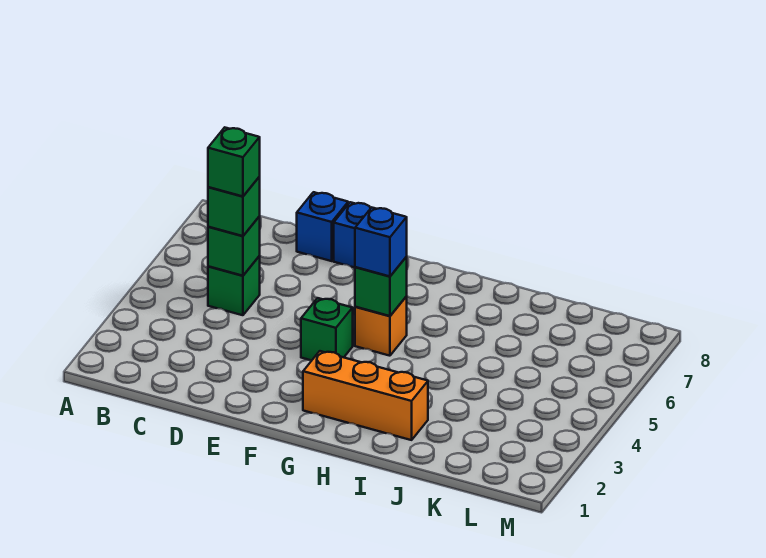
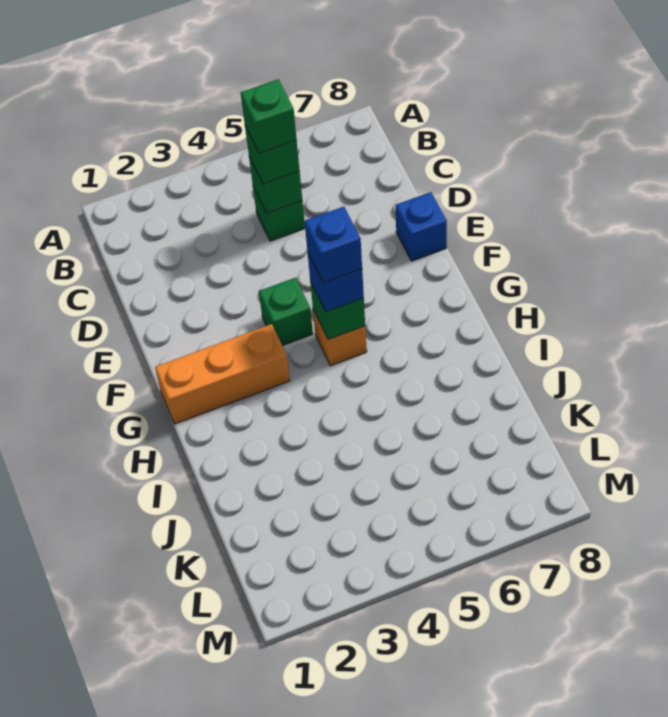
blue brick D8 level 1 -> blue brick G5 level 4
orange brick G2:I2 level 1 -> orange brick G1:G3 level 1

